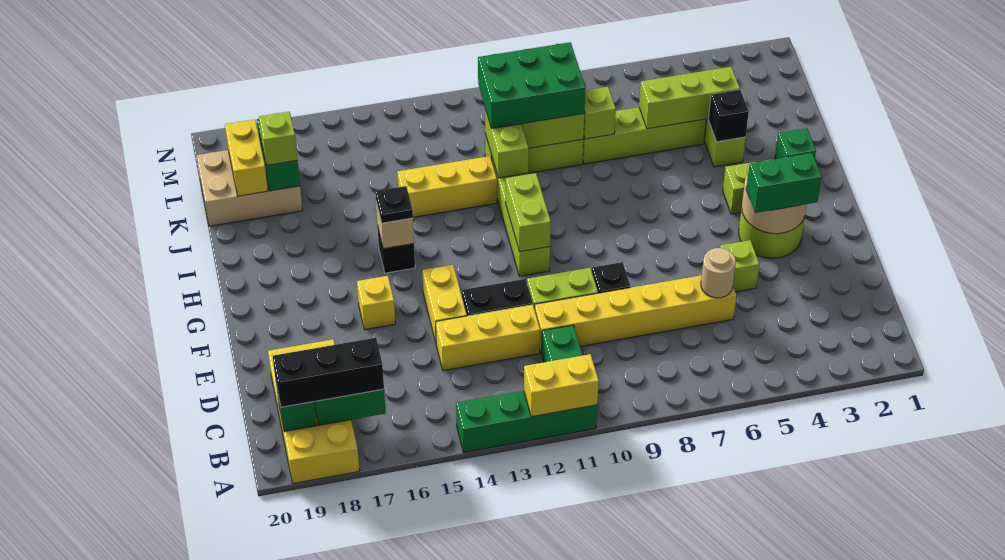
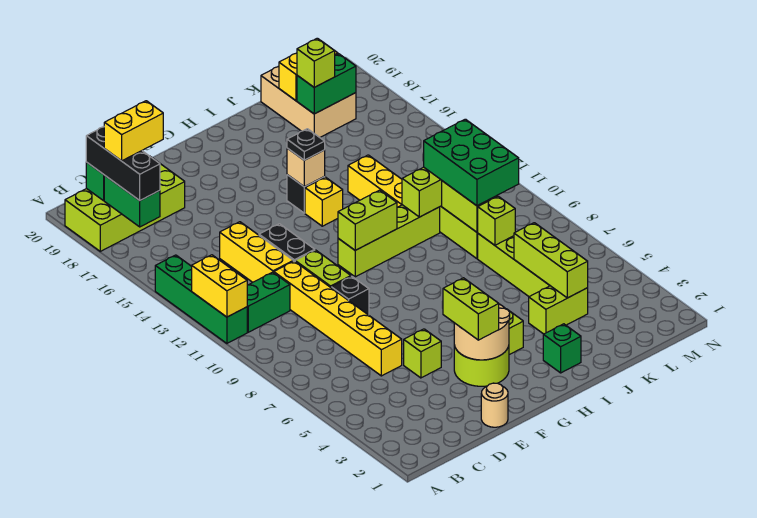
yellow brick A18:D19 level 1 -> lime brick A18:D19 level 1
tan round brick D6 level 2 -> tan round brick E1 level 1
yellow brick E14:F14 level 1 -> yellow brick B18:C18 level 4
green brick F3:F4 level 3 -> lime brick F3:F4 level 3
yellow brick F16 level 1 -> yellow brick H14 level 1
black brick J4 level 2 -> none

